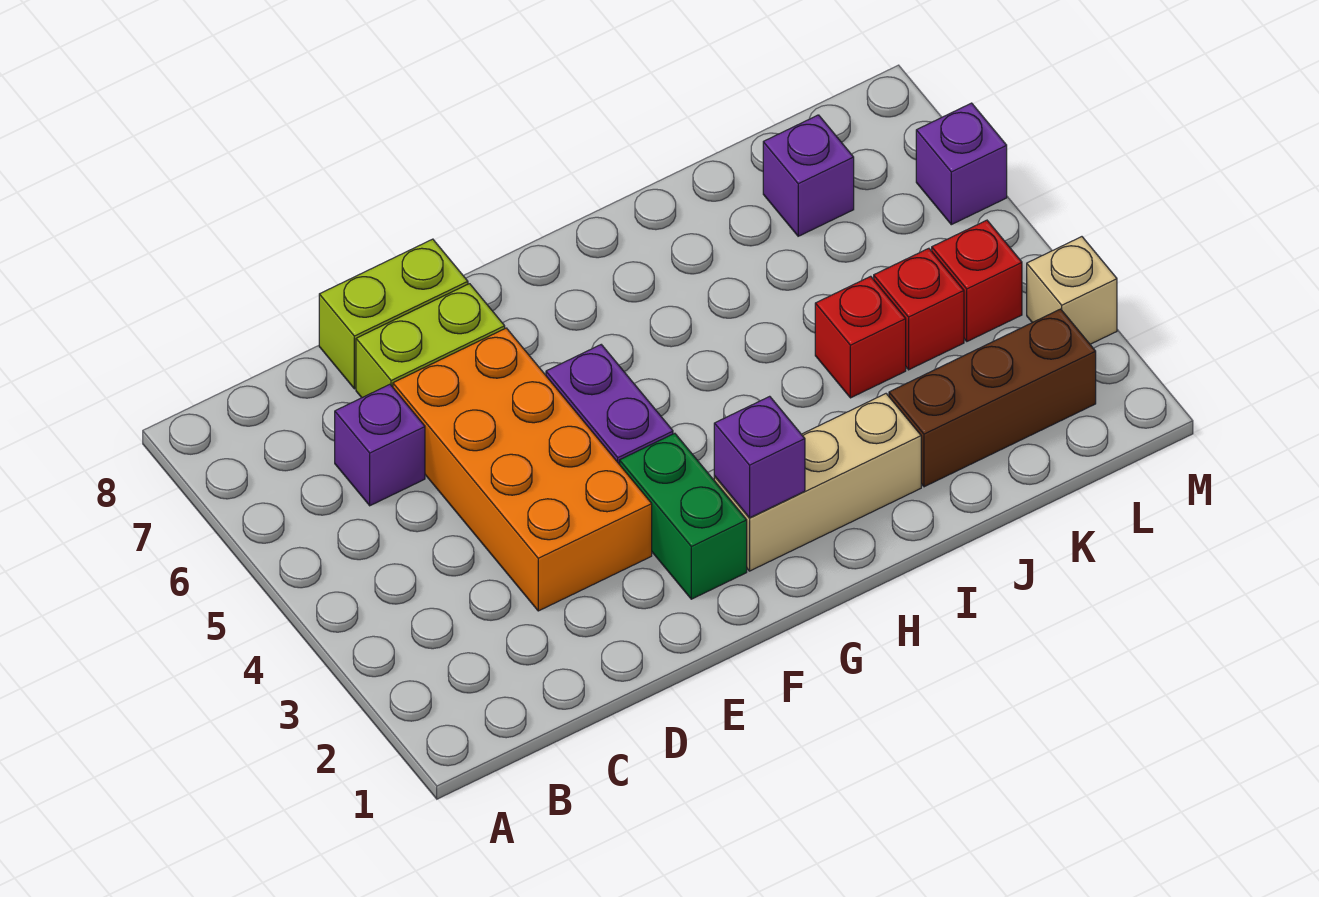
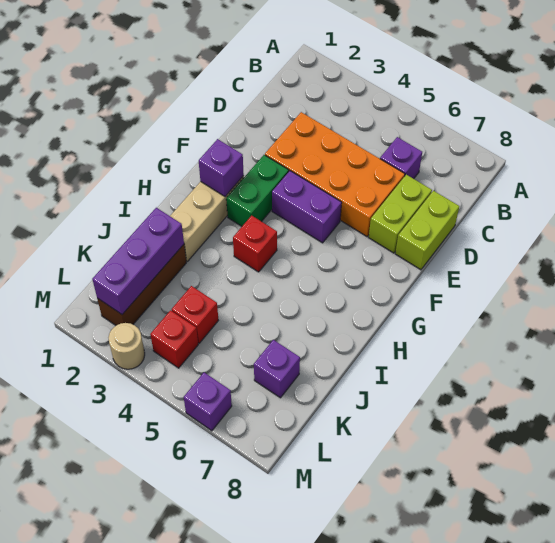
green brick F2:F3 level 1 -> green brick F3:G3 level 1
none -> purple brick J2:L2 level 2
red brick J4 level 1 -> red brick H4 level 1
tan brick M3 level 1 -> tan round brick M3 level 1

